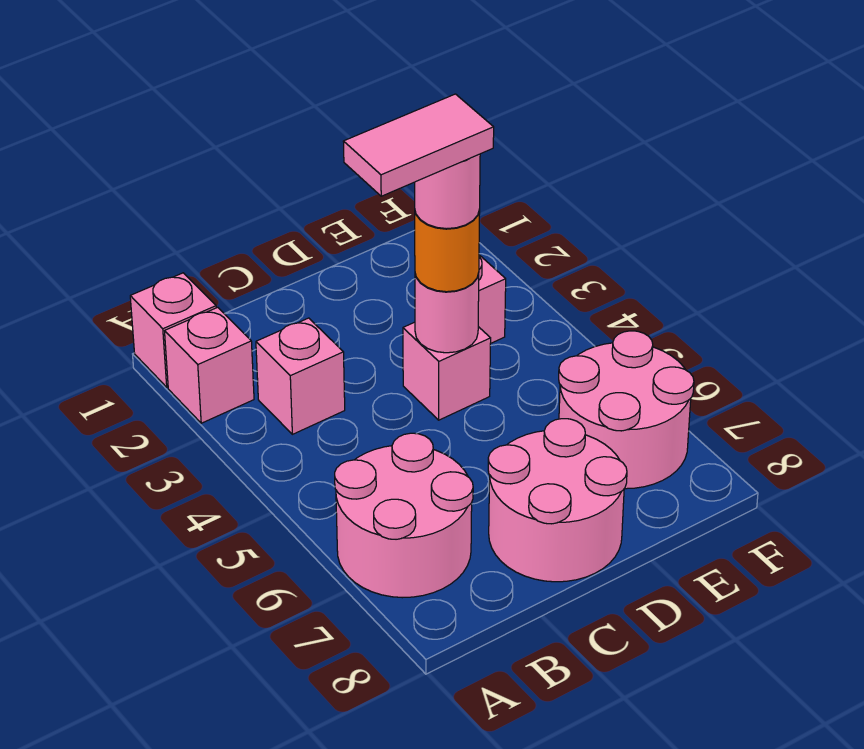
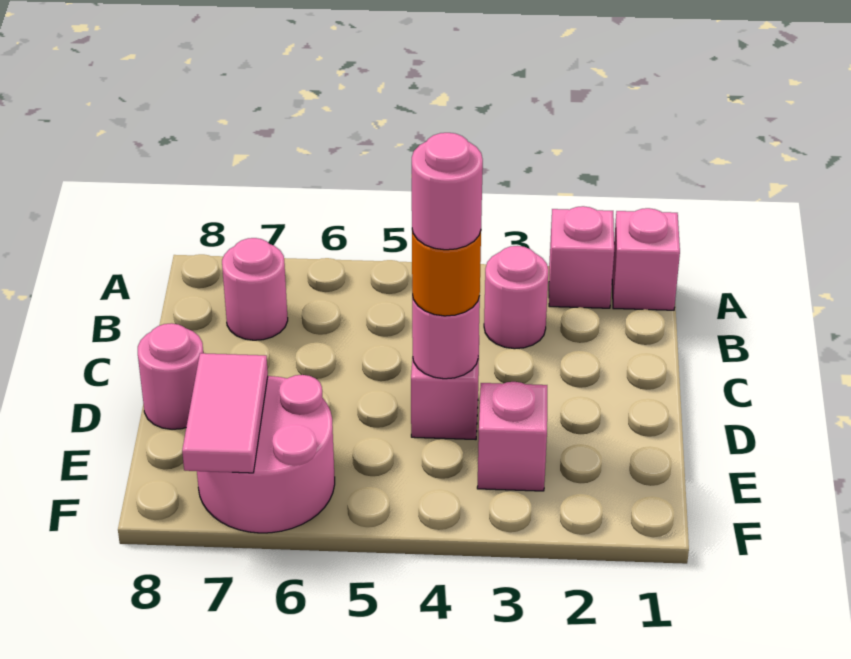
pink round brick A6:B7 level 1 -> pink round brick B7 level 1
pink brick B3 level 1 -> pink round brick B3 level 1
pink tile C4:D4 level 5 -> pink tile E7:F7 level 2
pink round brick C7:D8 level 1 -> pink round brick D8 level 1

